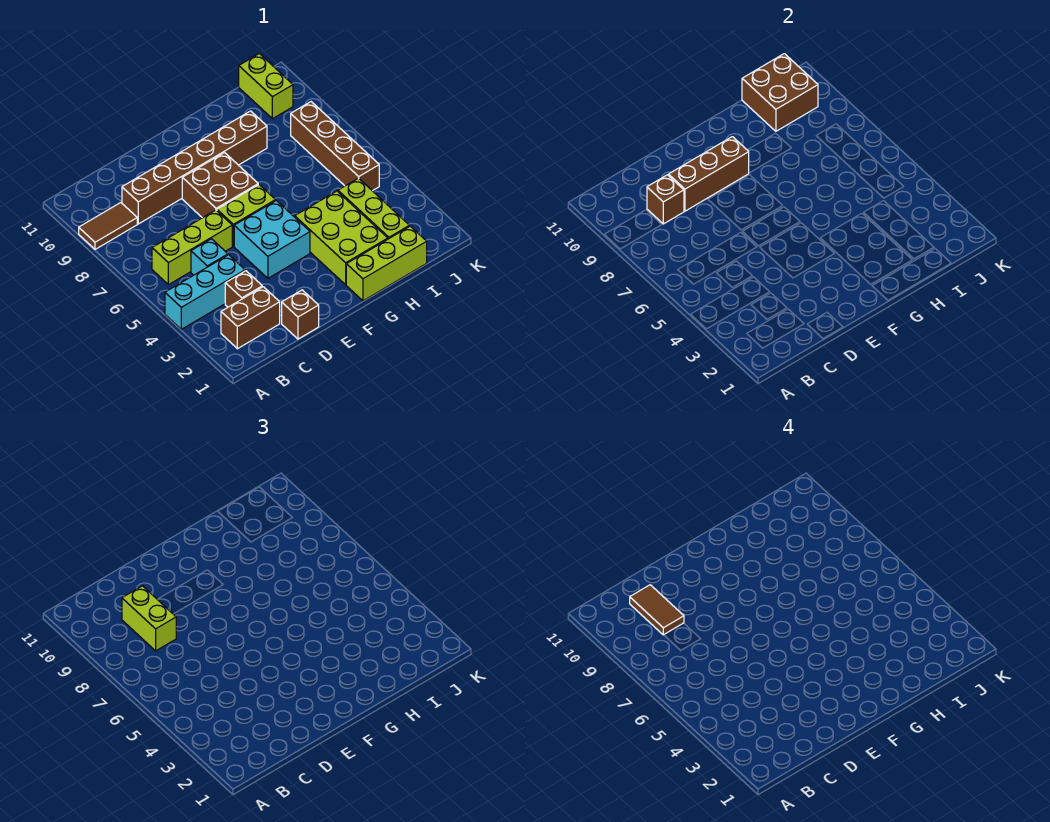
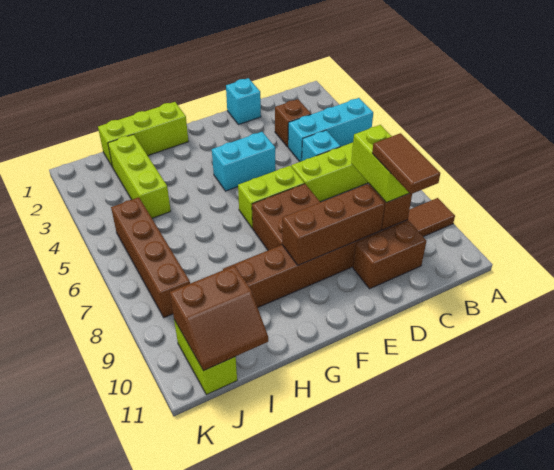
brown brick B2:C2 level 1 -> brown brick C10:D10 level 1
brown brick D1 level 1 -> cyan brick D1 level 1
cyan brick E4:F5 level 1 -> cyan brick E4:F4 level 1
lime brick G2:H4 level 1 -> none
brown brick I10:J11 level 2 -> brown slope I10:J11 level 2 top 10

